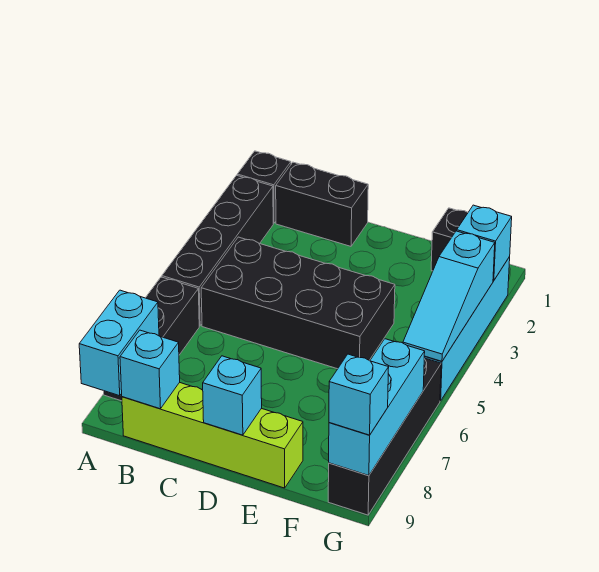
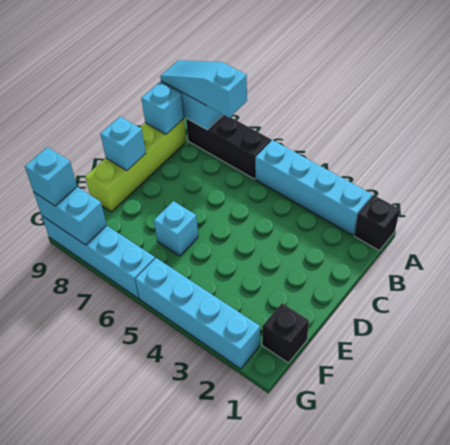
black brick A2:A5 level 1 -> cyan brick A2:A5 level 1
black brick B1:C1 level 1 -> none
black brick B4:E5 level 1 -> none
cyan brick G2 level 2 -> cyan brick E6 level 1
cyan slope G3:G5 level 2 top 3 -> cyan slope A7:A9 level 3 top 7
black brick G6:G9 level 1 -> cyan brick G6:G9 level 1
cyan brick G7:G9 level 2 -> cyan brick G8:G9 level 2

